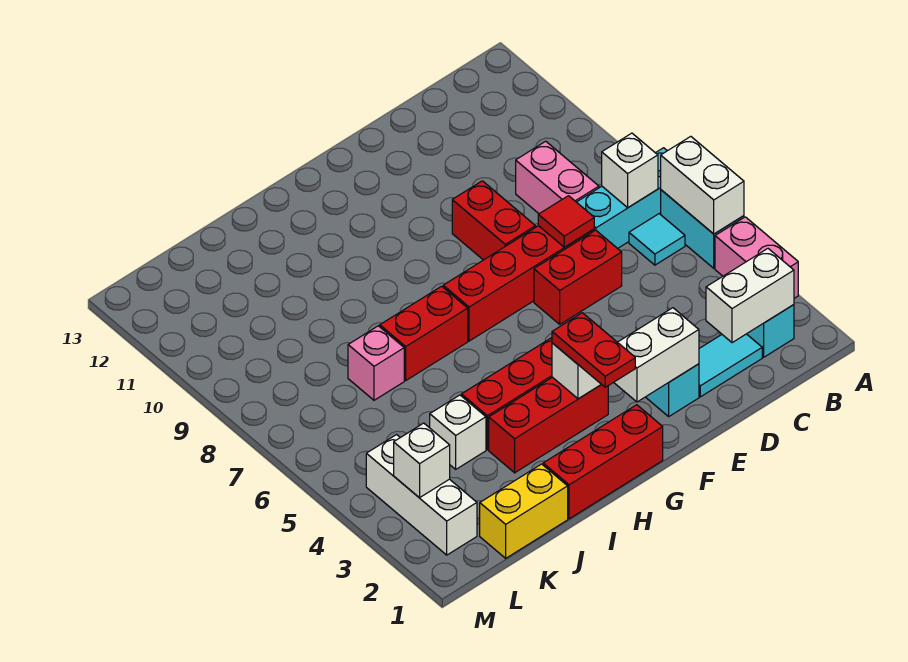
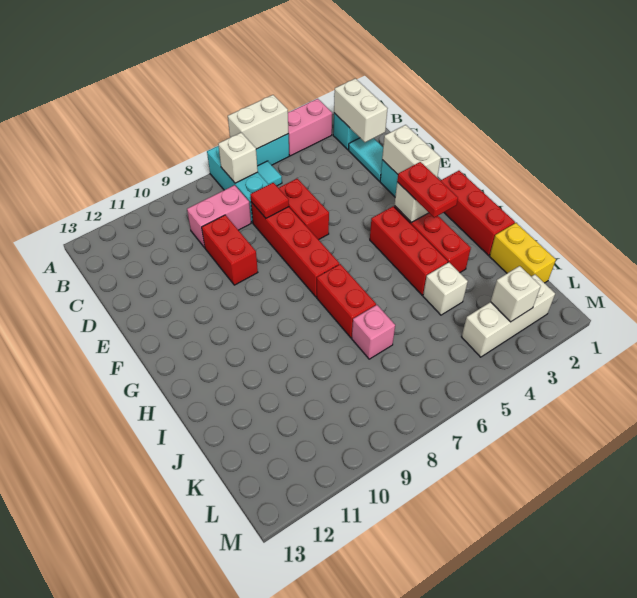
red brick E8:E9 level 1 -> red brick D9:E9 level 1
red plate G2:G3 level 3 -> red plate G3:H3 level 3

